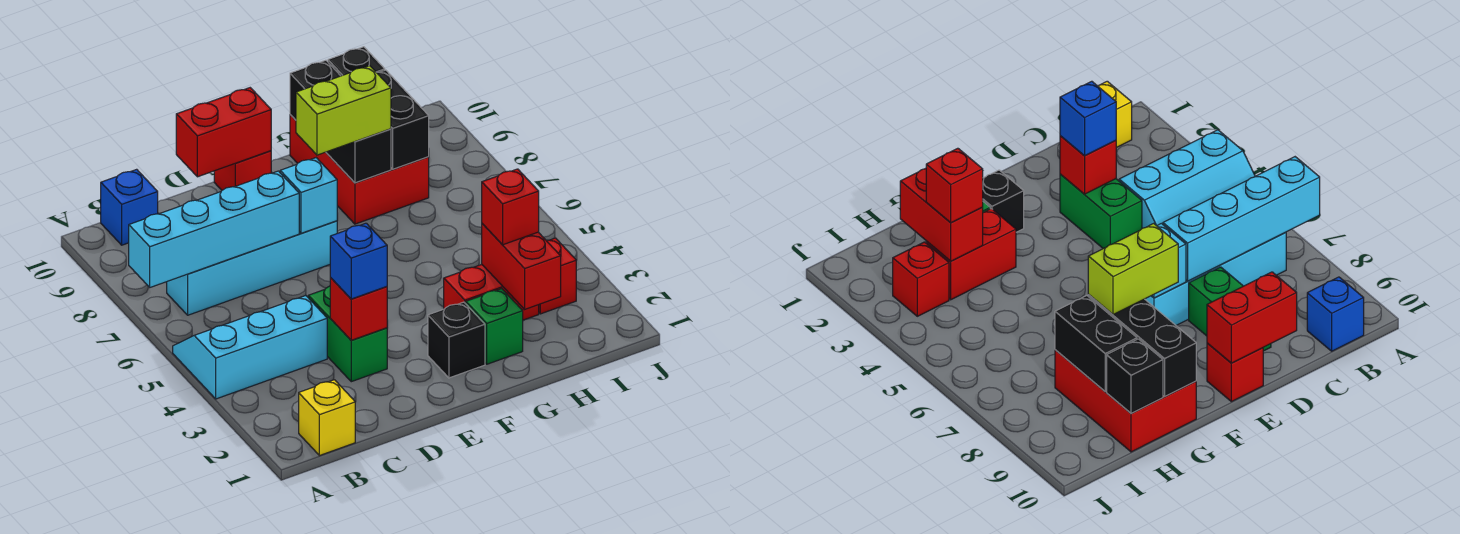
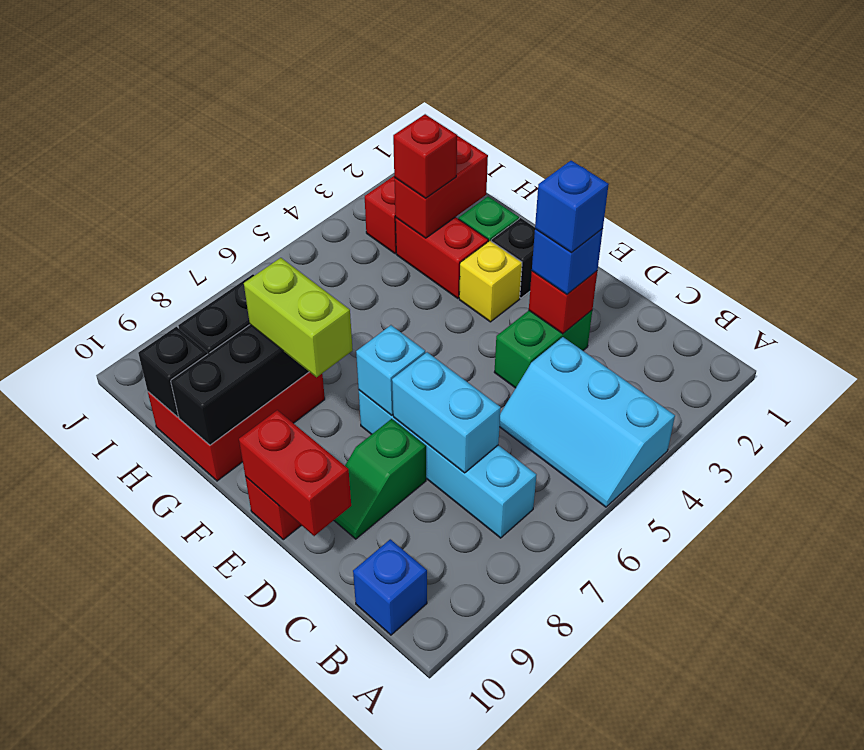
cyan brick A7:D7 level 2 -> cyan brick C7:D7 level 2
yellow brick B1 level 1 -> yellow brick F3 level 1
none -> blue brick D3 level 4

